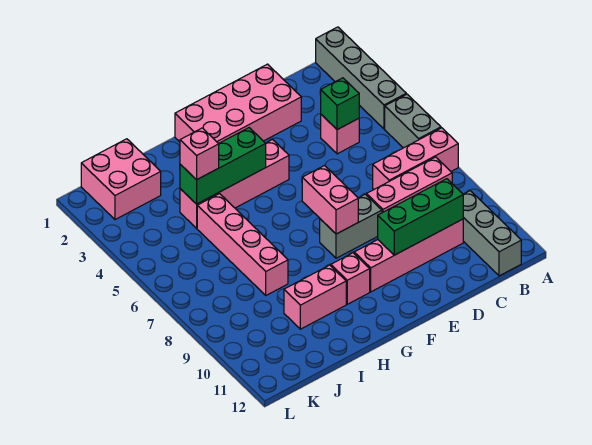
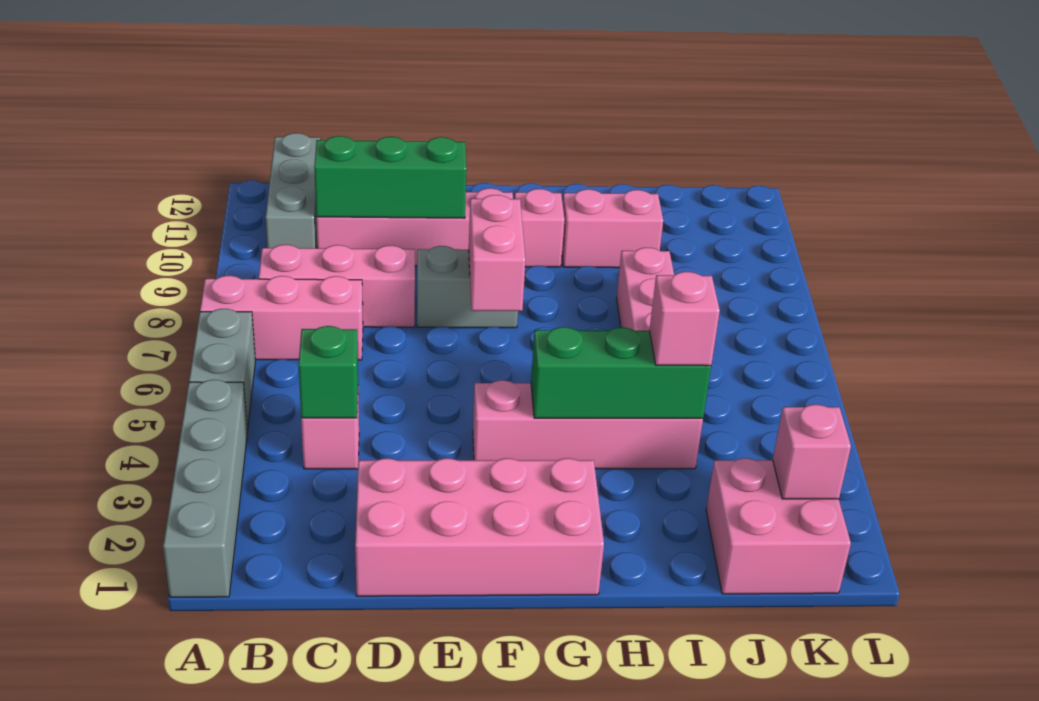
none -> pink brick K2 level 2

